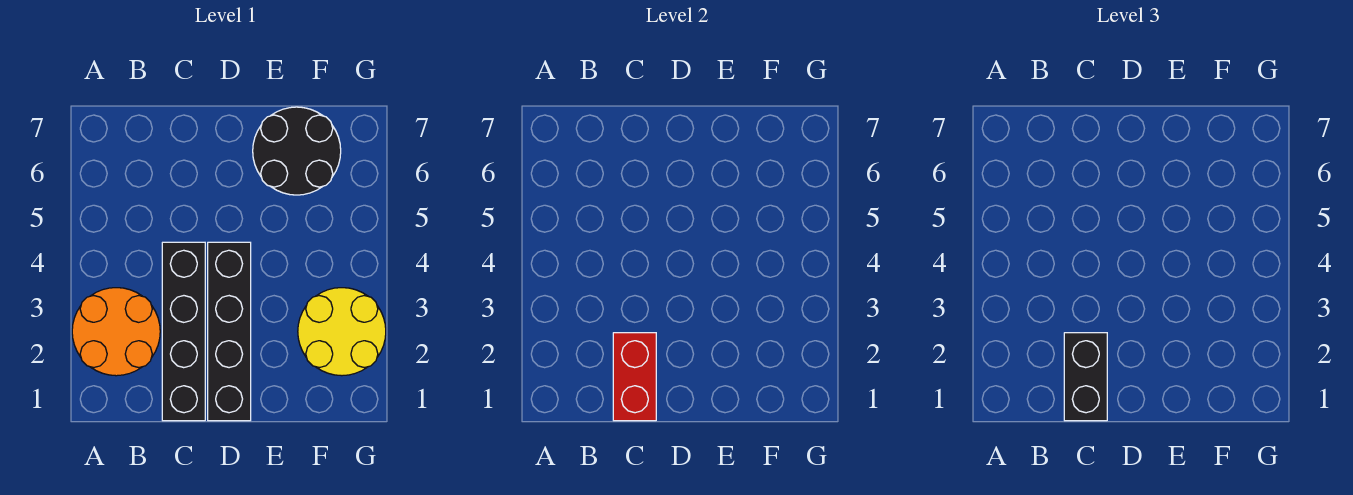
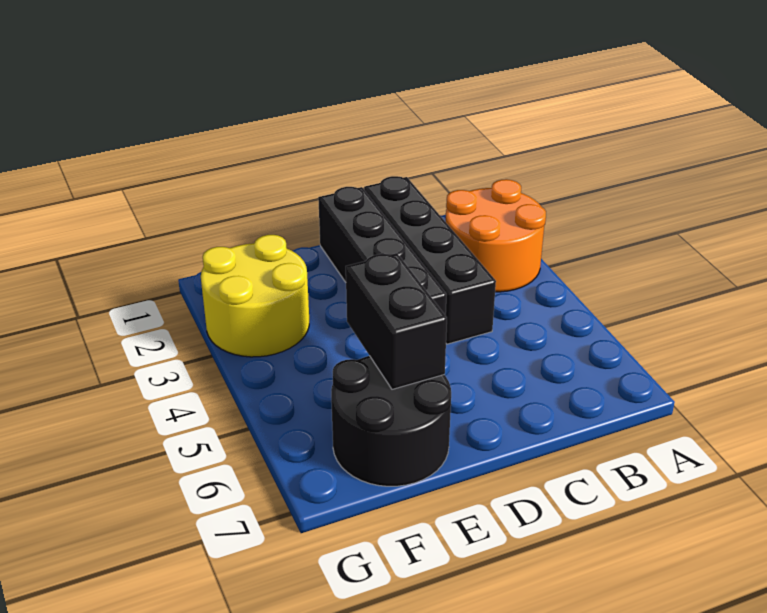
red brick C1:C2 level 2 -> none
black brick C1:C2 level 3 -> black brick E5:E6 level 2

